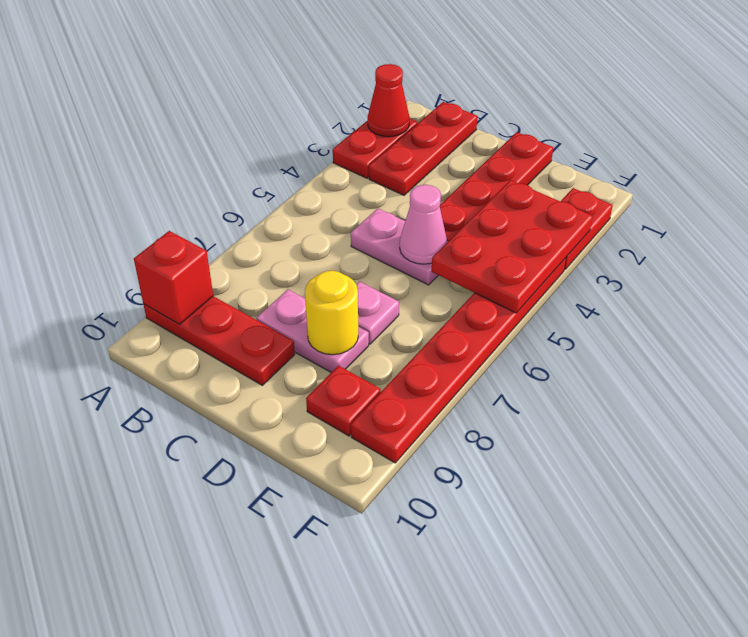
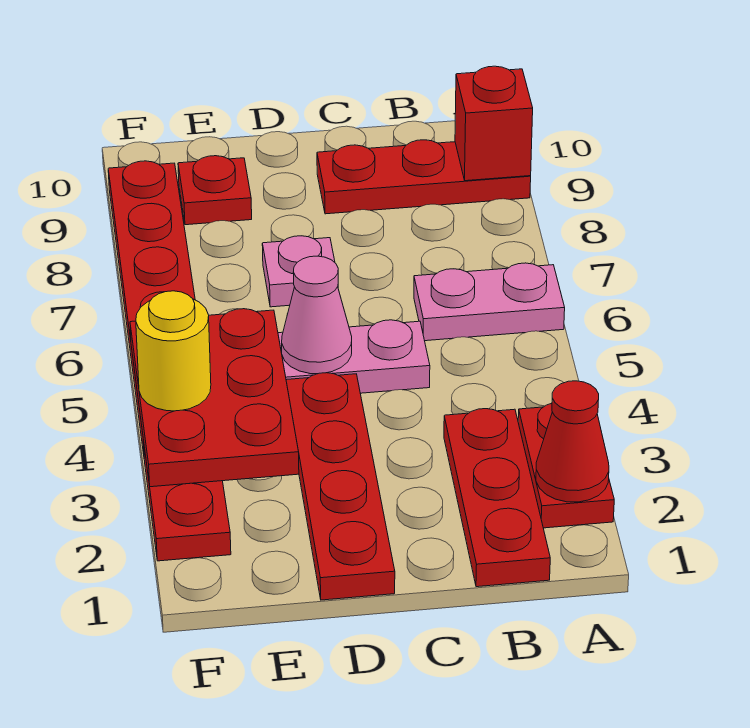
pink plate C8:D8 level 1 -> pink plate A6:B6 level 1
yellow round brick D8 level 2 -> yellow round brick F4 level 3

